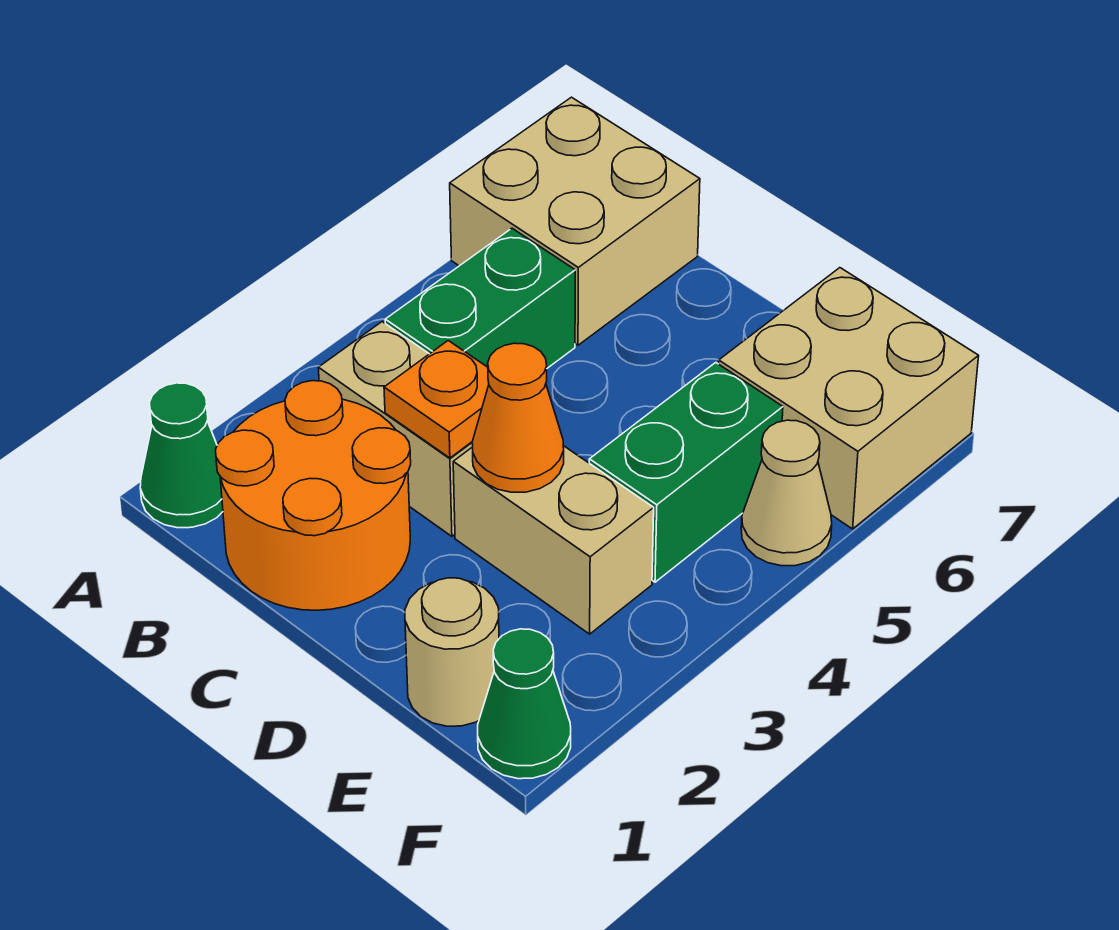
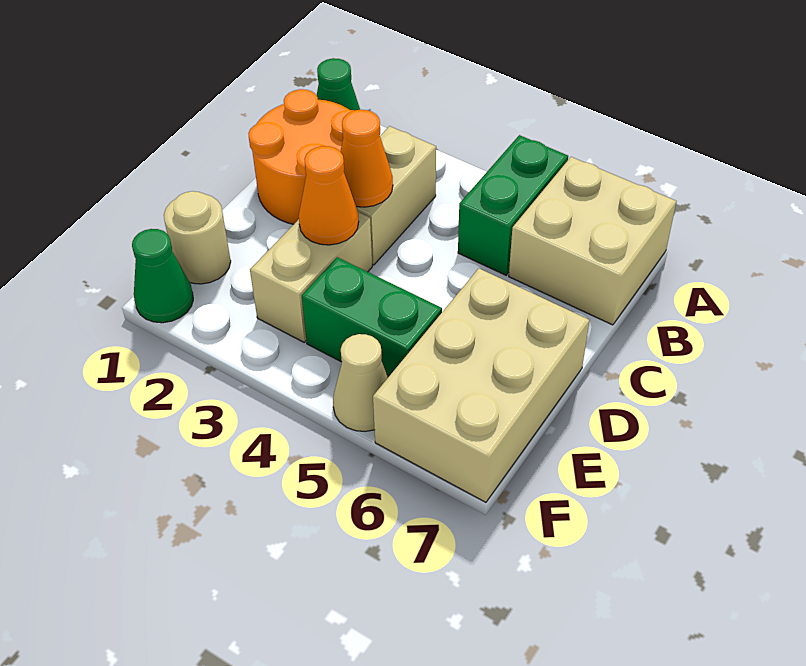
green brick B4:B5 level 1 -> green brick A5:B5 level 1
orange plate C3 level 2 -> orange cone C3 level 2
tan brick E6:F7 level 1 -> tan brick D6:F7 level 1

